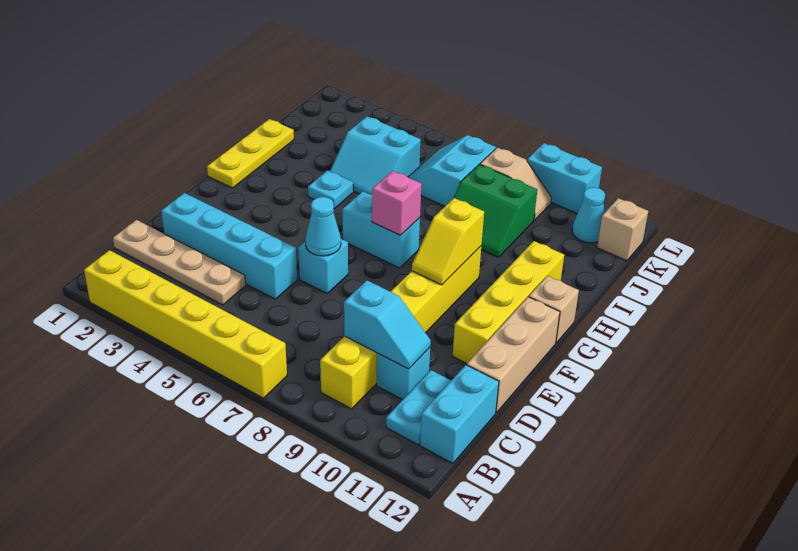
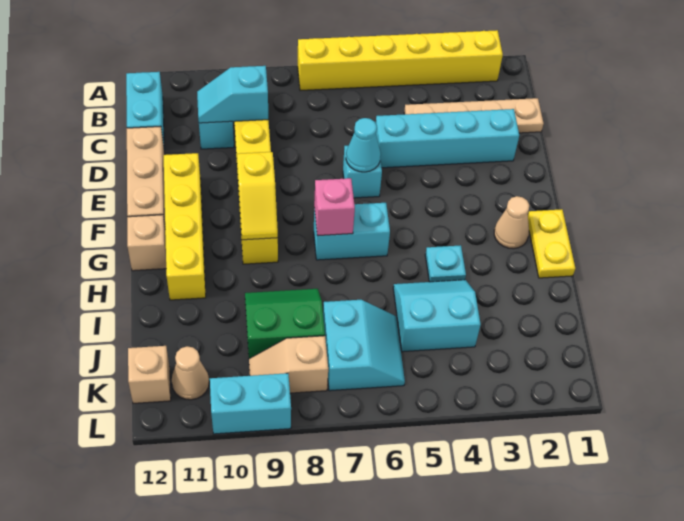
cyan plate B11:C11 level 1 -> none
yellow slope F9:G9 level 2 top G -> yellow slope F9:G9 level 2 top F
yellow plate G1:I1 level 1 -> yellow plate G1:H1 level 1
none -> tan cone G2 level 1
cyan cone K11 level 1 -> tan cone K11 level 1

